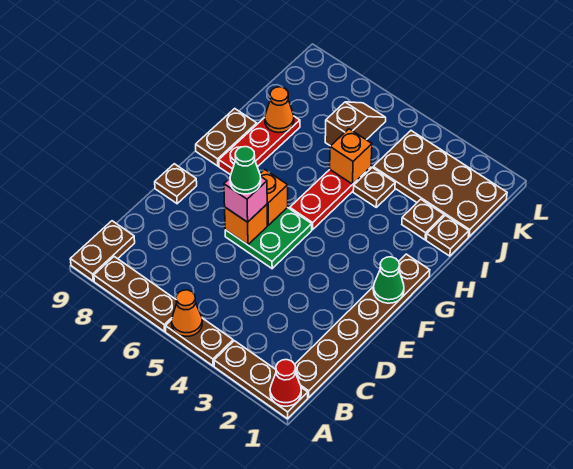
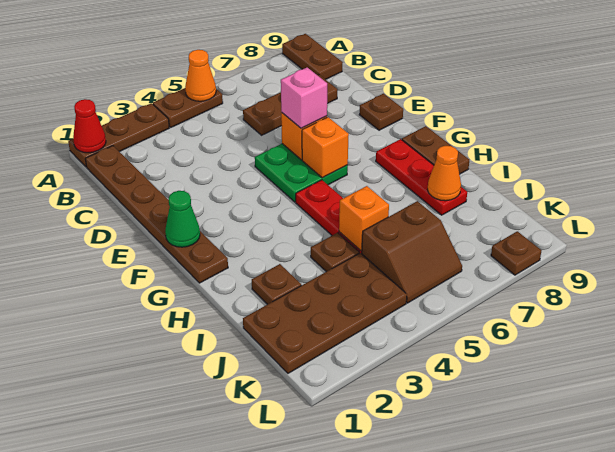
brown plate A6:A8 level 1 -> brown plate C6:C8 level 1
green cone E6 level 4 -> none
brown plate I1 level 1 -> brown plate L8 level 1
brown slope J6:K6 level 1 top J -> brown slope J5:K6 level 1 top J

